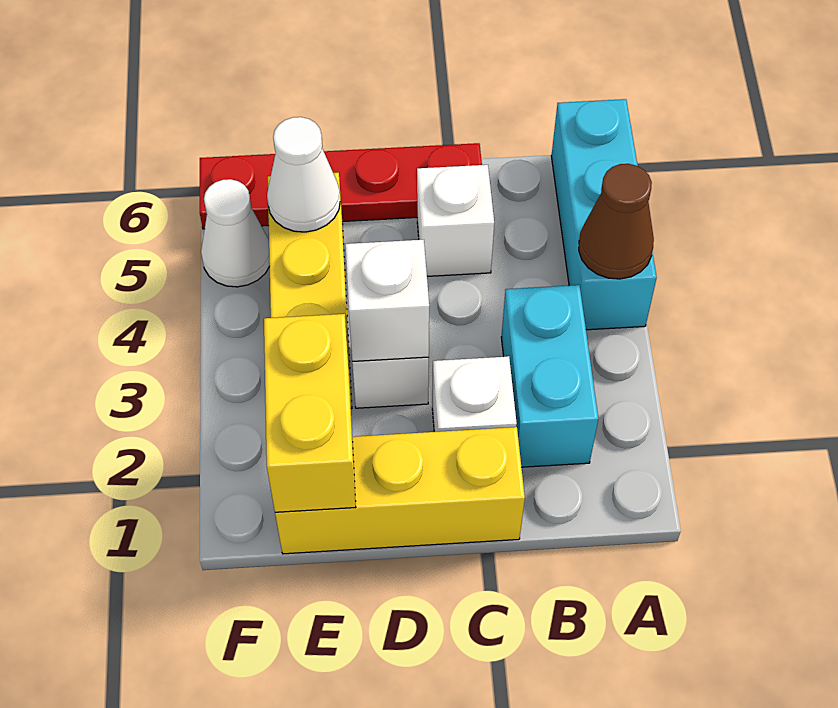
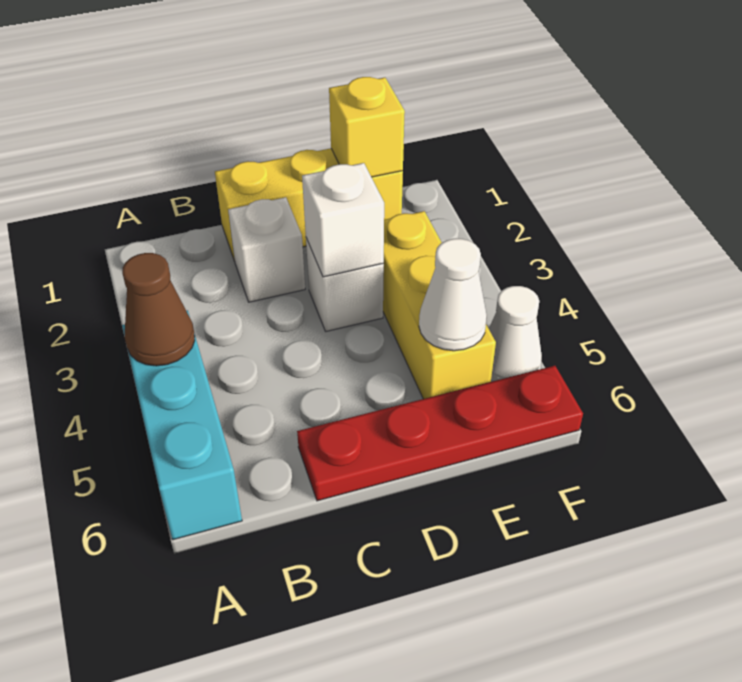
cyan brick B2:B3 level 1 -> none
white brick C5 level 1 -> none
yellow brick E1:E2 level 2 -> yellow brick E1 level 2

